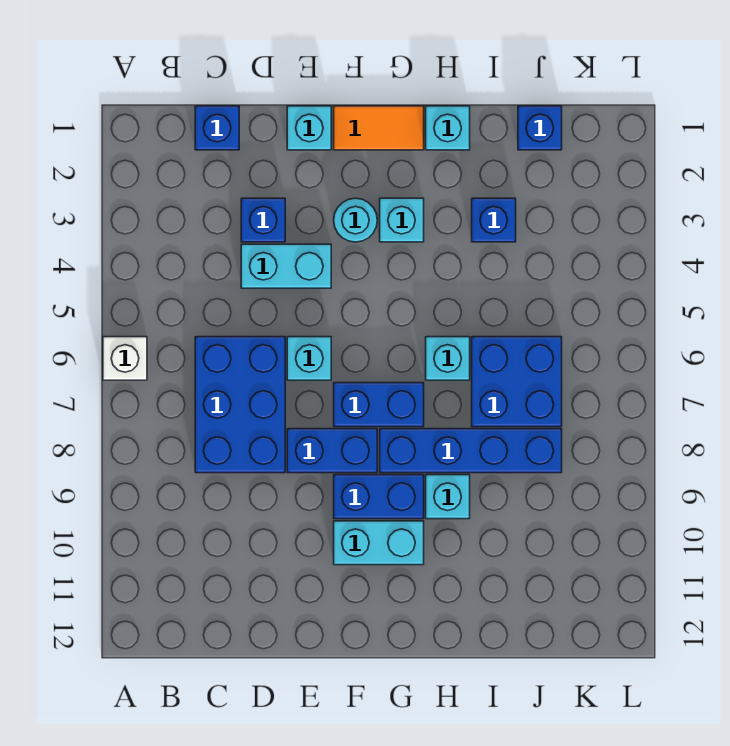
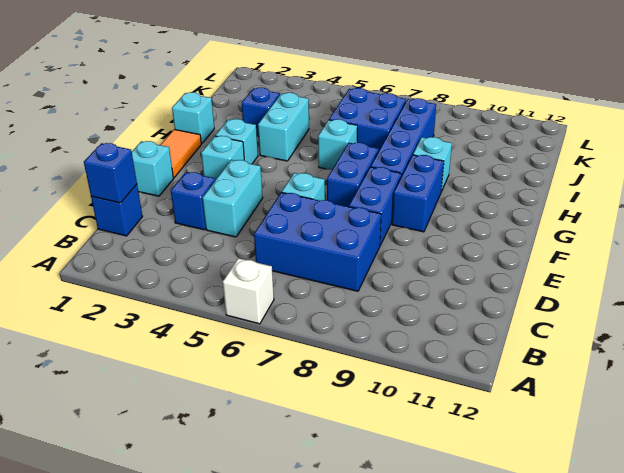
cyan round brick F3 level 1 -> cyan brick F3 level 1
cyan brick F10:G10 level 1 -> cyan brick H4:I4 level 1
blue brick J1 level 1 -> blue brick C1 level 2

